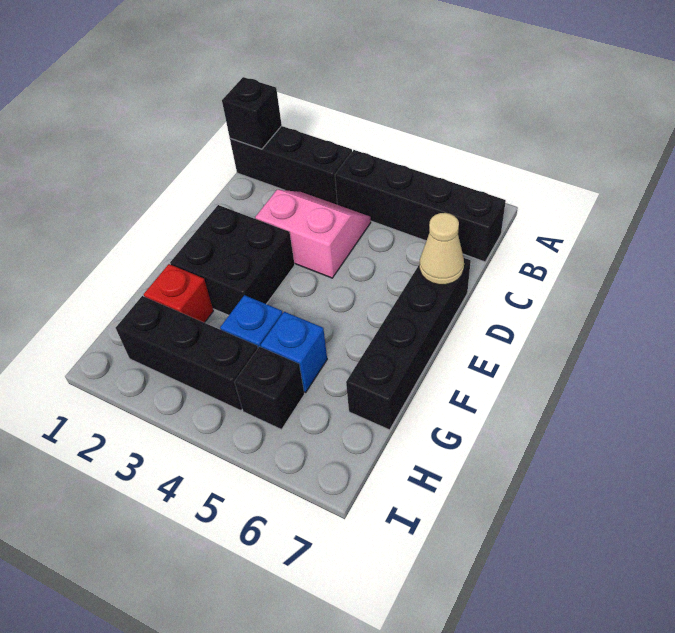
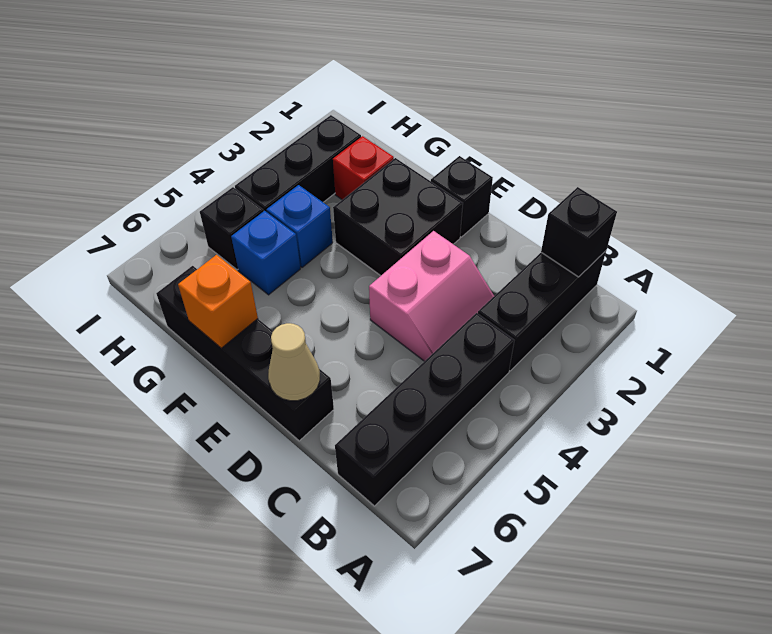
none -> black brick E1 level 1
none -> orange brick F7 level 2

